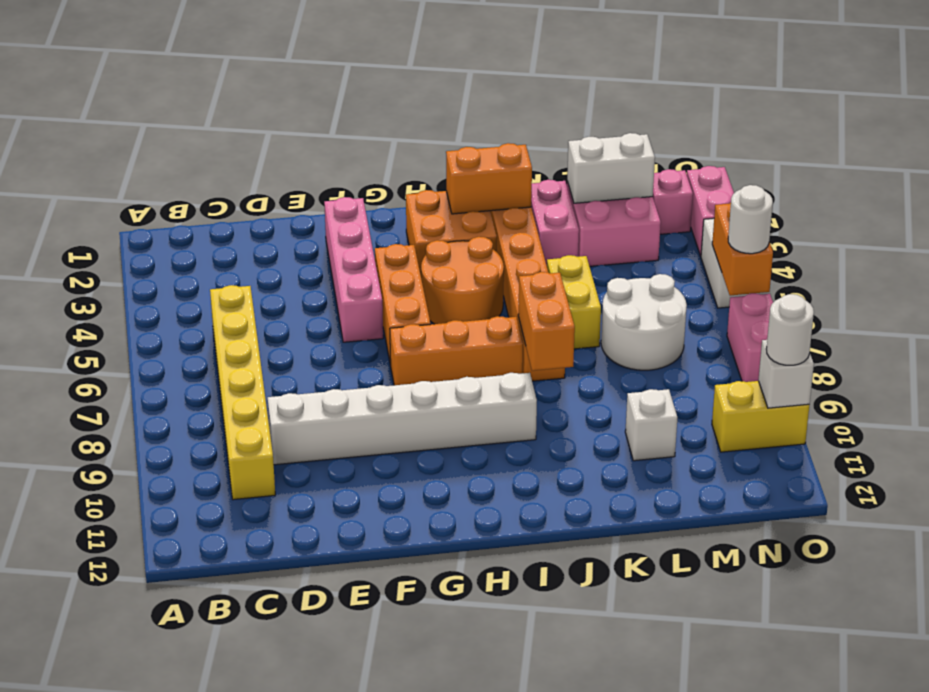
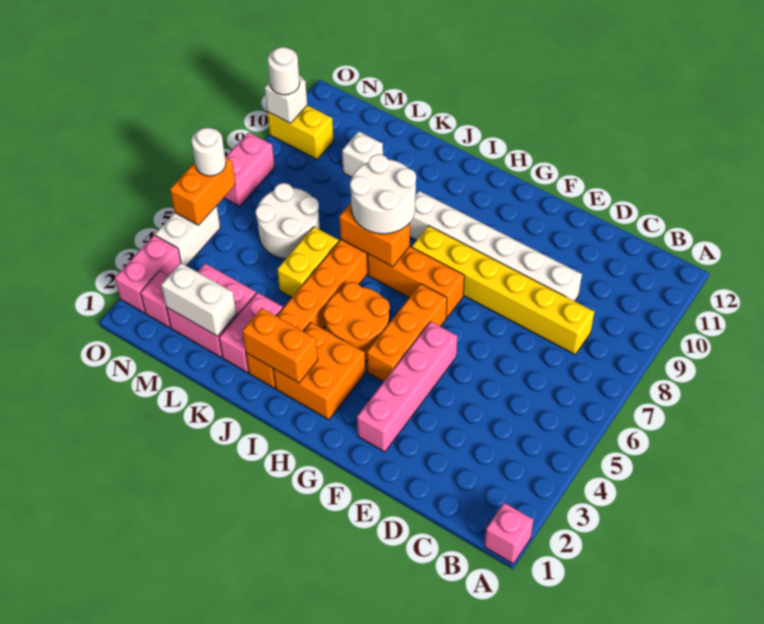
none -> pink brick A1 level 1
yellow brick C5:C10 level 1 -> yellow brick C8:H8 level 1
none -> white round brick I7:J8 level 3
orange brick J7:J8 level 2 -> orange brick I7:J7 level 2

